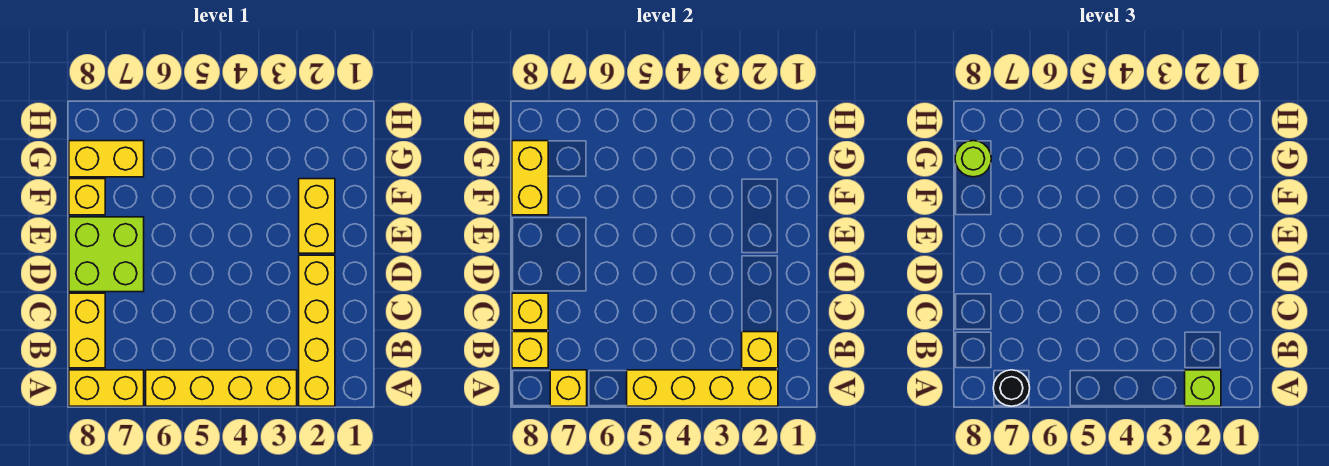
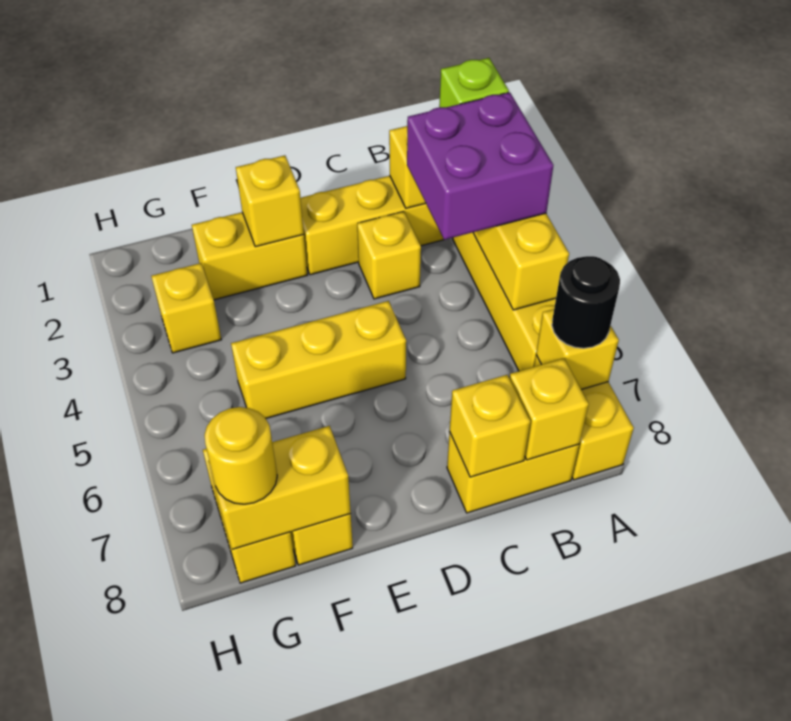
none -> purple brick A3:B4 level 3
none -> yellow brick C3 level 1
none -> yellow brick D5:F5 level 1
lime brick D7:E8 level 1 -> none
none -> yellow brick E2 level 2
none -> yellow brick G3 level 1
lime round brick G8 level 3 -> yellow round brick G8 level 3

